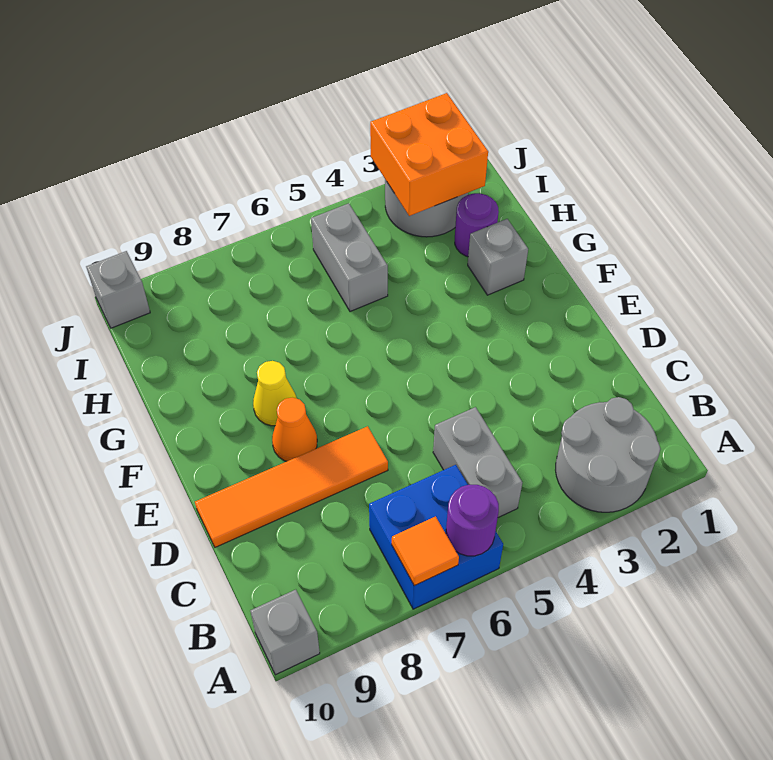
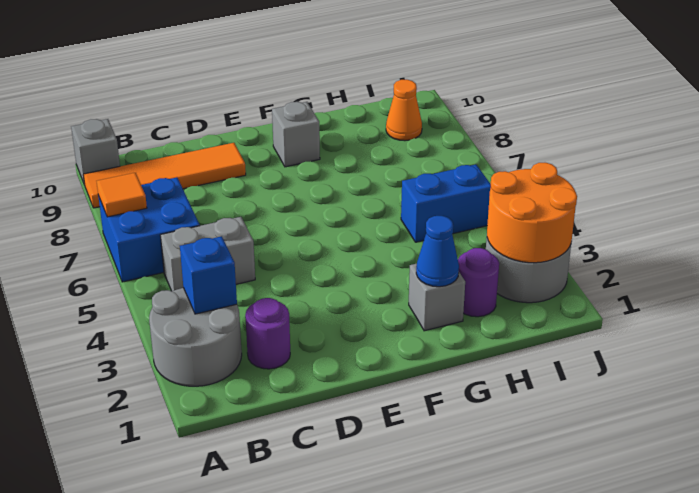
purple round brick A6 level 2 -> purple round brick C2 level 1
none -> blue brick B3 level 2
orange tile D7:D10 level 1 -> orange tile A9:D9 level 1
orange cone E8 level 1 -> orange cone I9 level 1
yellow cone F8 level 1 -> none
none -> blue cone G2 level 2
grey brick H5:I5 level 1 -> blue brick H5:I5 level 1
orange brick I2:J3 level 2 -> orange round brick I2:J3 level 2
grey brick J10 level 1 -> grey brick F9 level 1

